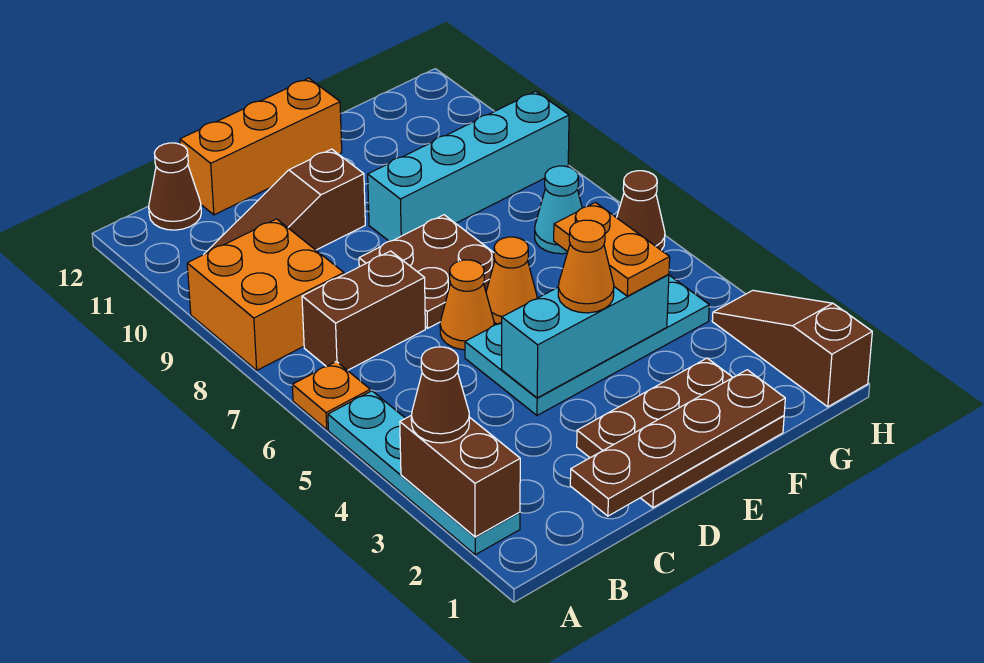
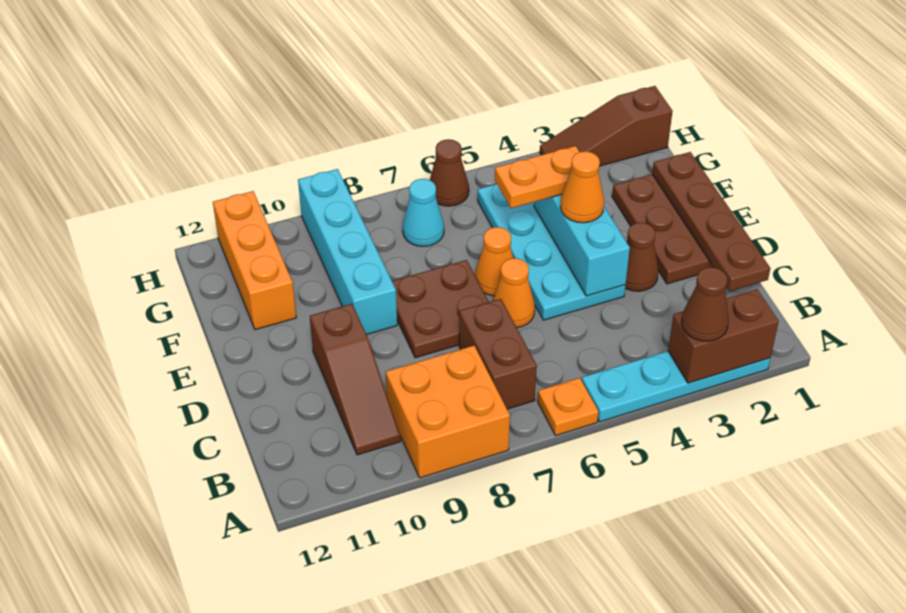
brown cone B12 level 1 -> brown cone D3 level 1
orange brick C12:E12 level 1 -> orange brick F11:H11 level 1

